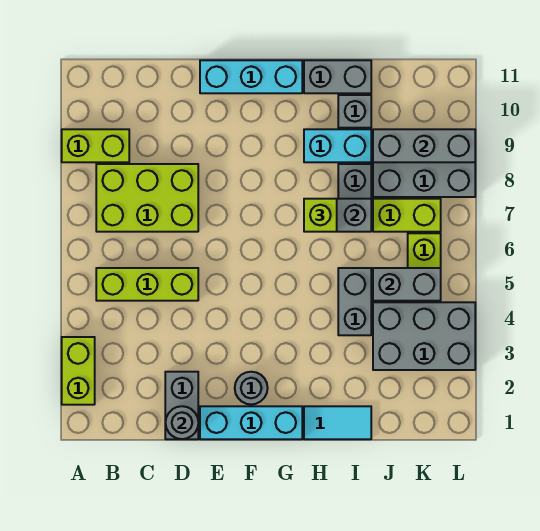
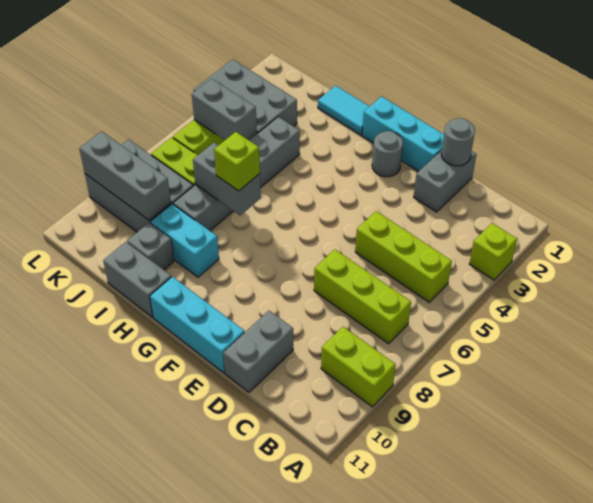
lime brick A2:A3 level 1 -> lime brick A3 level 1
lime brick B7:D8 level 1 -> lime brick B7:D7 level 1
none -> grey brick D10:D11 level 1

